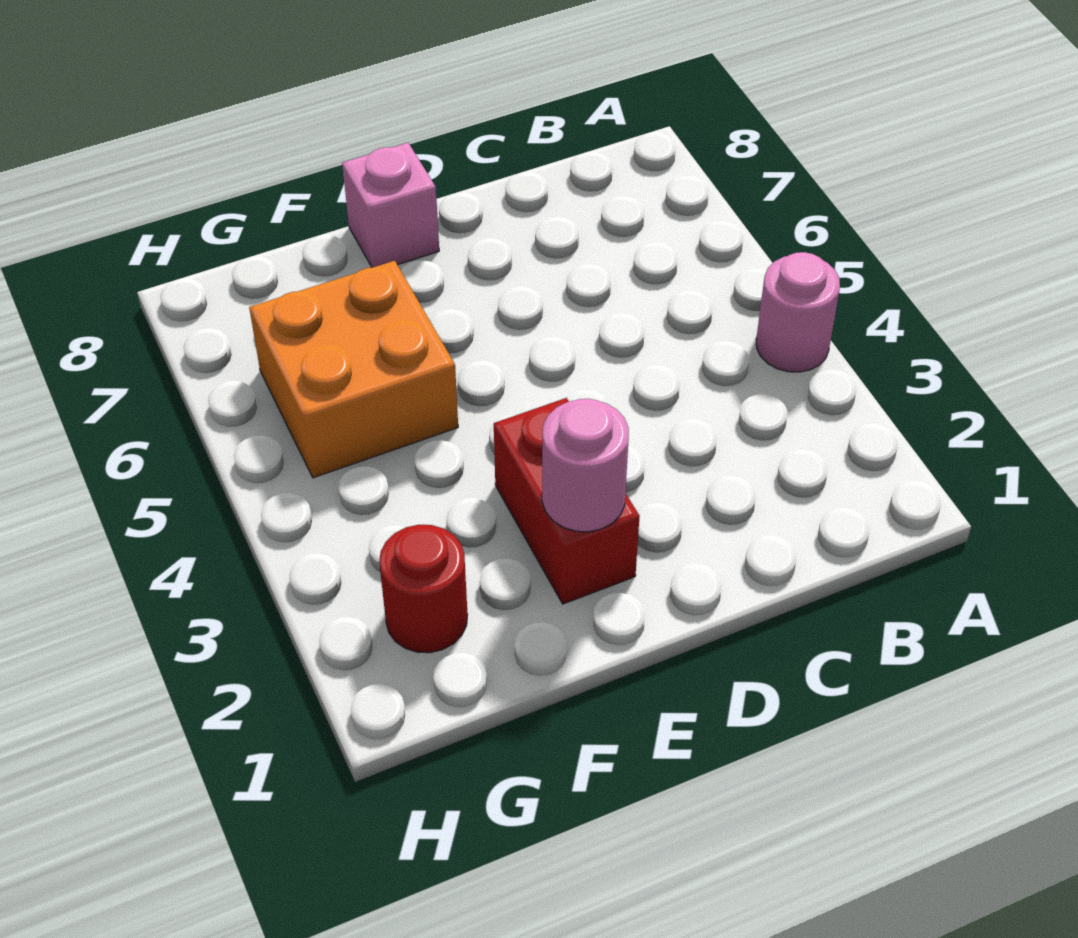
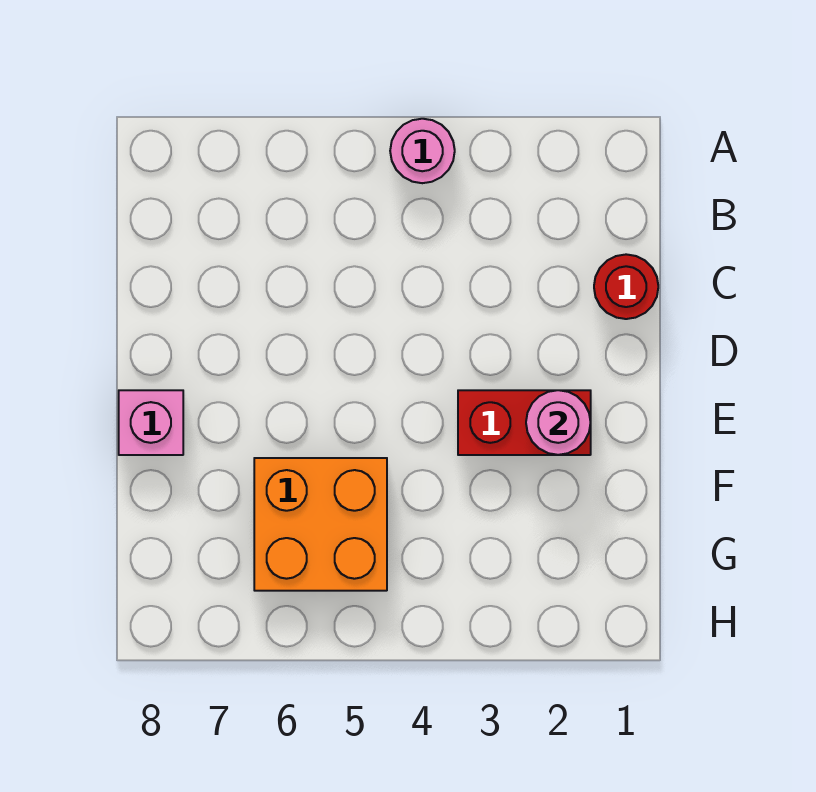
red round brick G2 level 1 -> red round brick C1 level 1

